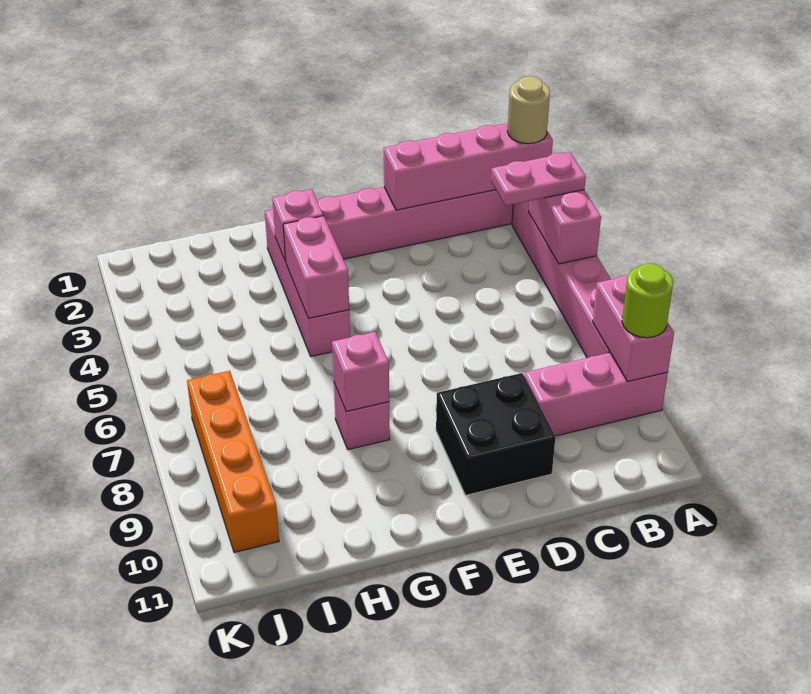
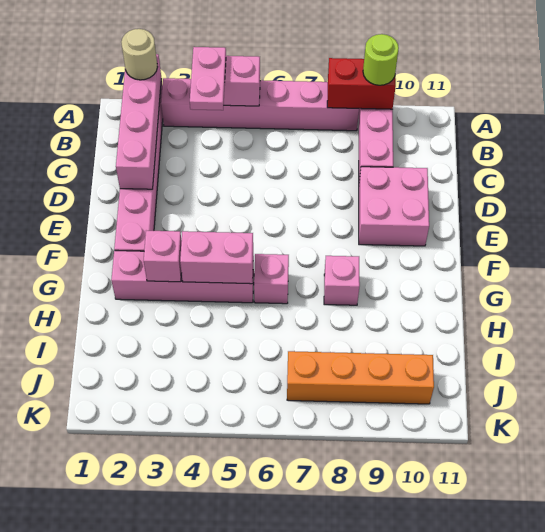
pink brick A8:A9 level 2 -> red brick A8:A9 level 2
black brick D9:E10 level 1 -> pink brick D9:E10 level 1
pink brick G8 level 2 -> pink brick G6 level 1

